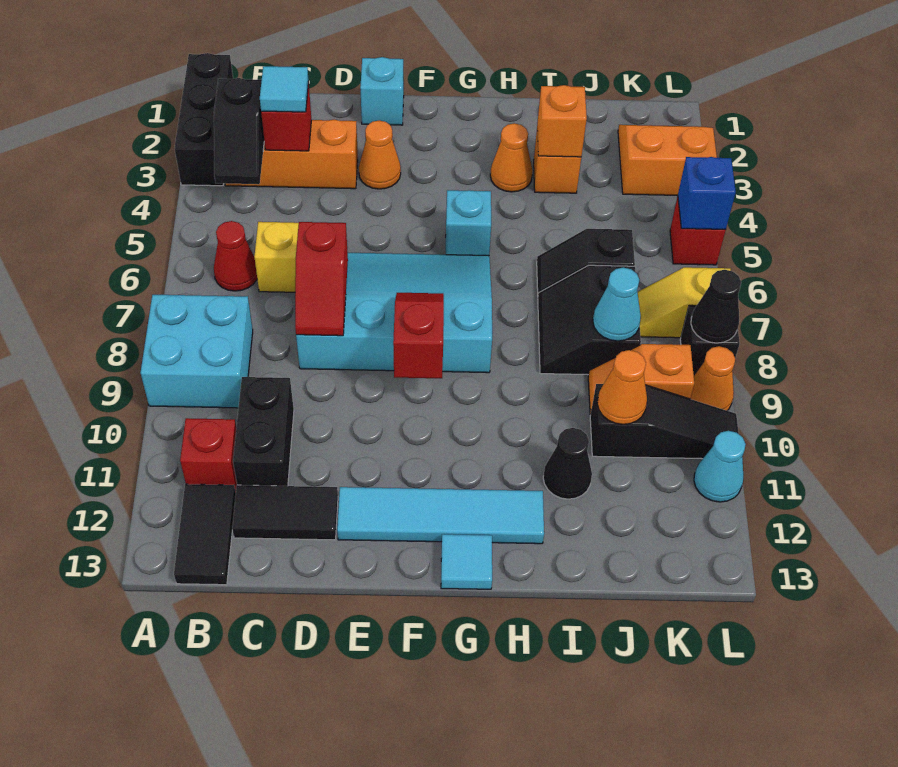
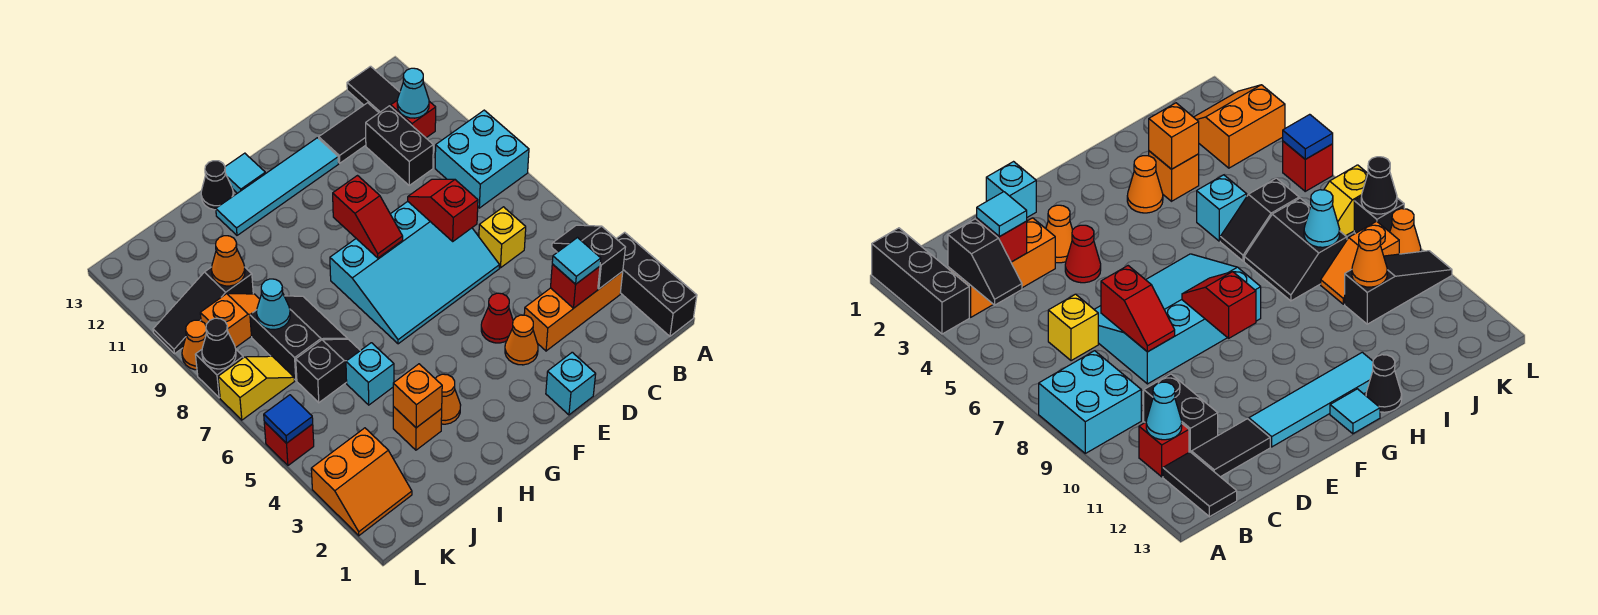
red cone B6 level 1 -> red cone E4 level 1
cyan brick G5 level 1 -> cyan brick I5 level 1
black cone I11 level 1 -> black cone H13 level 1
blue brick L5 level 2 -> blue tile L5 level 2
cyan cone L11 level 1 -> cyan cone B11 level 2

